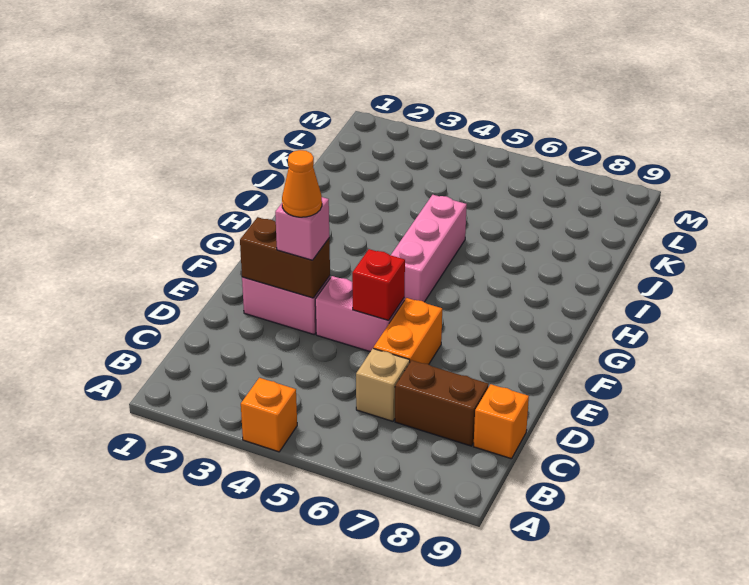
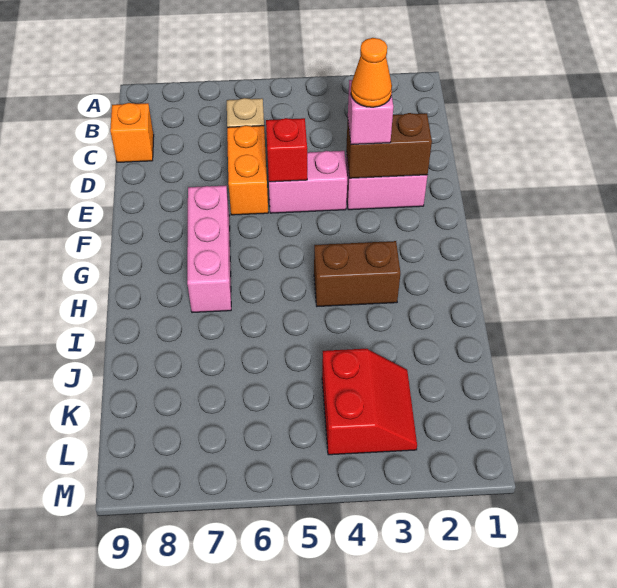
orange brick A4 level 1 -> none
brown brick C7:C8 level 1 -> brown brick H3:H4 level 1
pink brick G5:I5 level 1 -> pink brick F7:H7 level 1
none -> red slope K3:L4 level 1 top 4

